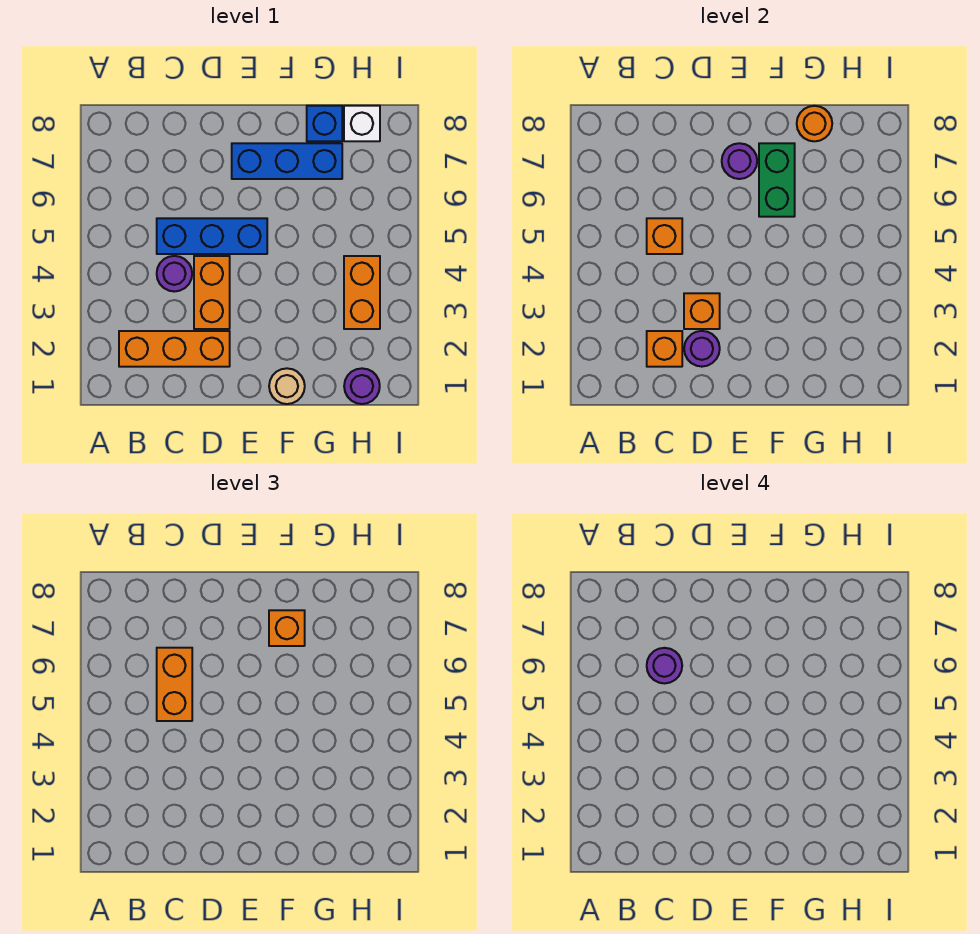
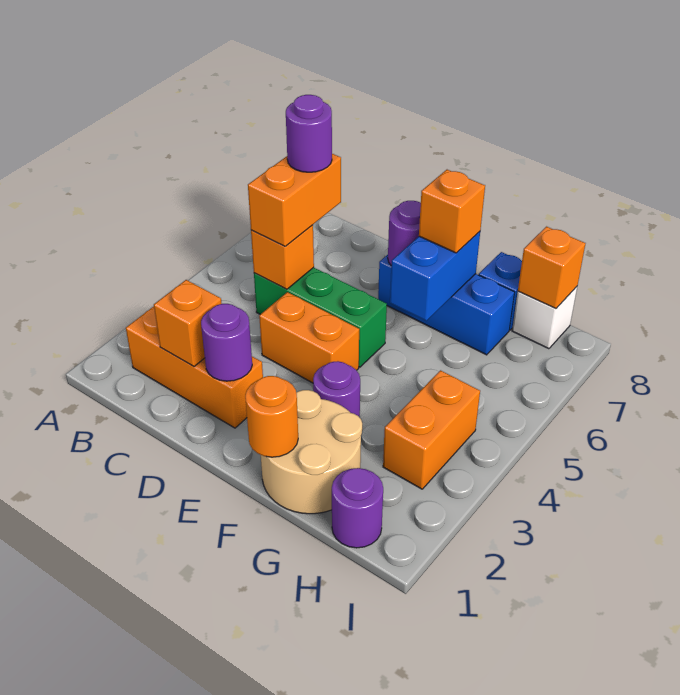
purple round brick C4 level 1 -> purple round brick F3 level 1
blue brick C5:E5 level 1 -> green brick C5:E5 level 1
orange brick D3:D4 level 1 -> orange brick D4:E4 level 1
orange brick D3 level 2 -> orange brick H8 level 2
tan round brick F1 level 1 -> tan round brick F1:G2 level 1
green brick F6:F7 level 2 -> blue brick F6:F7 level 2
orange round brick G8 level 2 -> orange round brick F1 level 2

